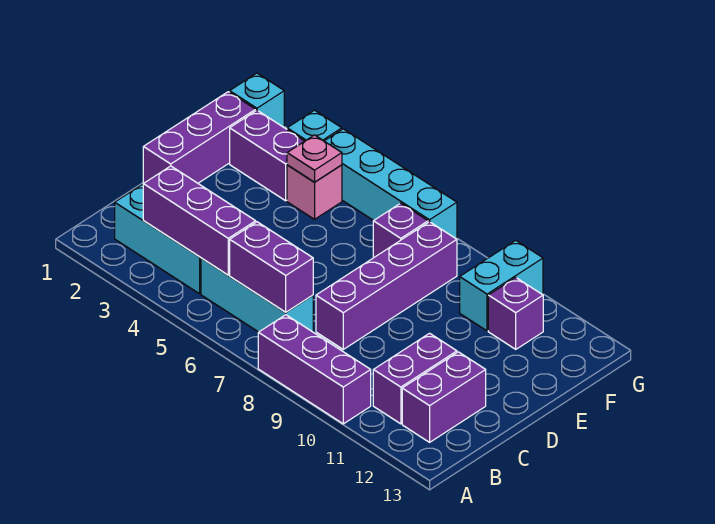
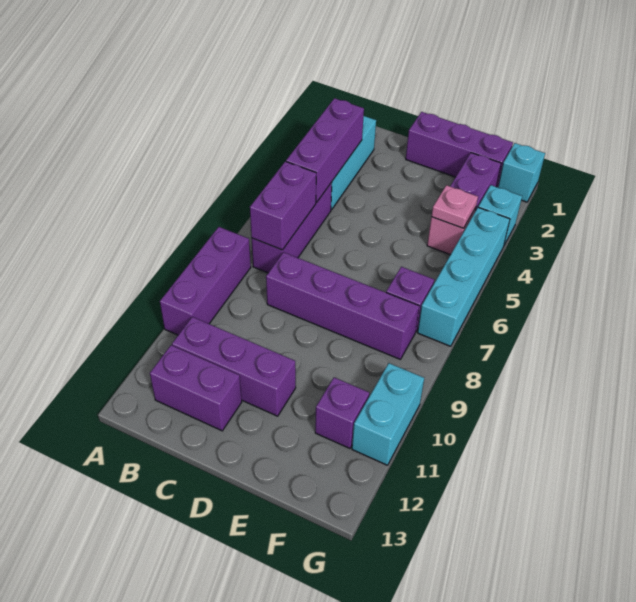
cyan brick B5:B7 level 1 -> purple brick B5:B7 level 1
purple brick B11:C11 level 1 -> purple brick B11:D11 level 1
cyan brick F10:G10 level 1 -> cyan brick G10:G11 level 1

